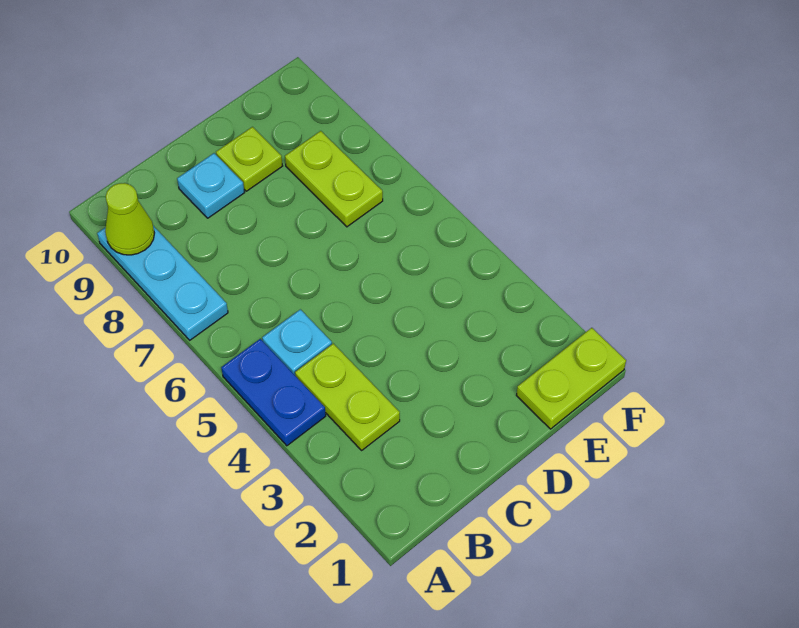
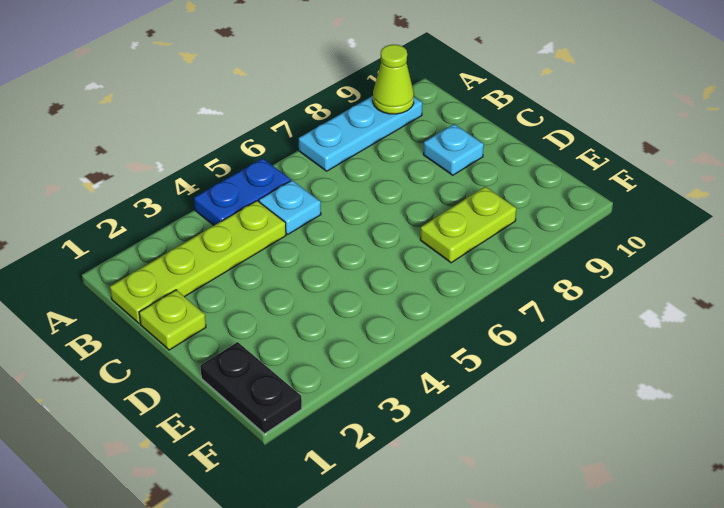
lime plate B3:B4 level 1 -> lime plate B1:B4 level 1
lime plate D9 level 1 -> lime plate C1 level 1
lime plate E1:F1 level 1 -> black plate E1:F1 level 1

